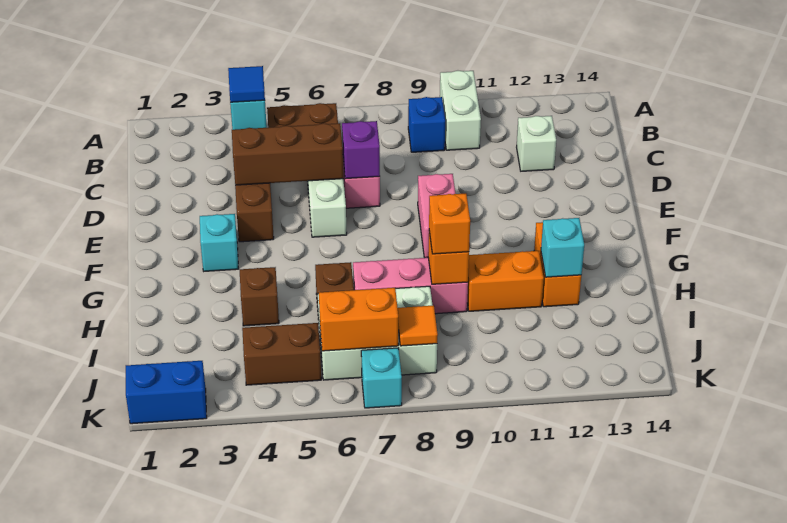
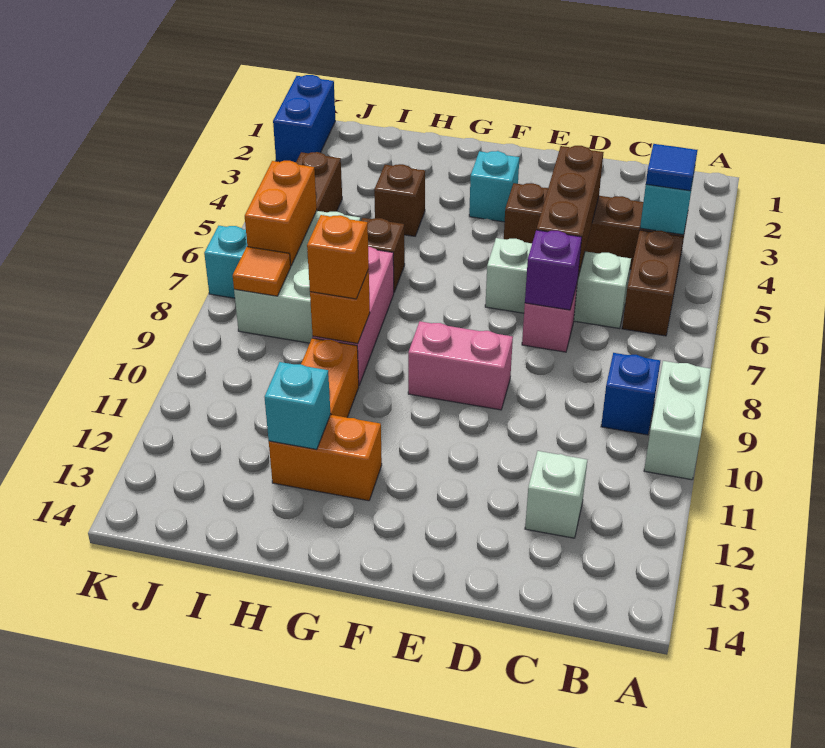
white brick A10:B10 level 1 -> white brick A9:A10 level 1

